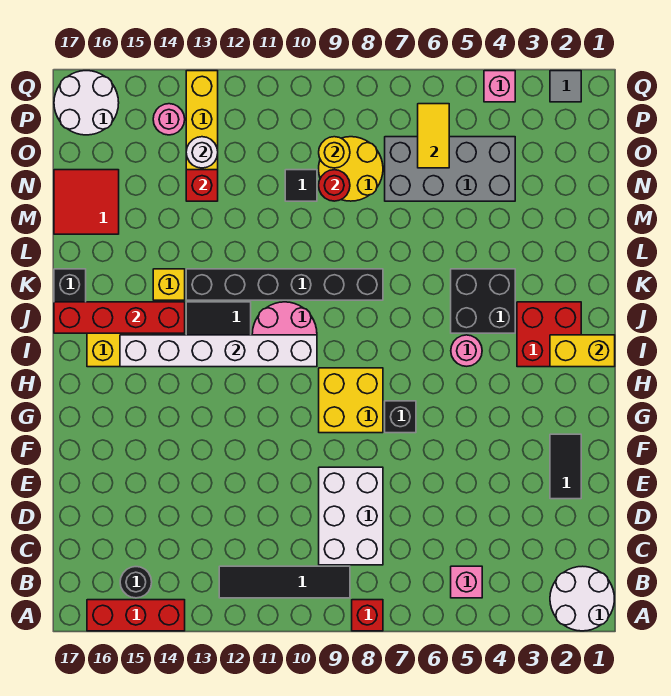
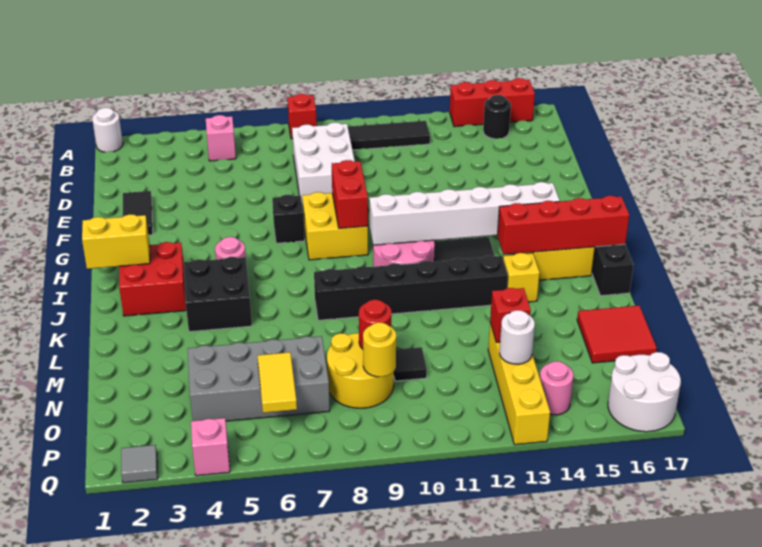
white round brick A1:B2 level 1 -> white round brick A1 level 1
none -> red brick G9:H9 level 2

